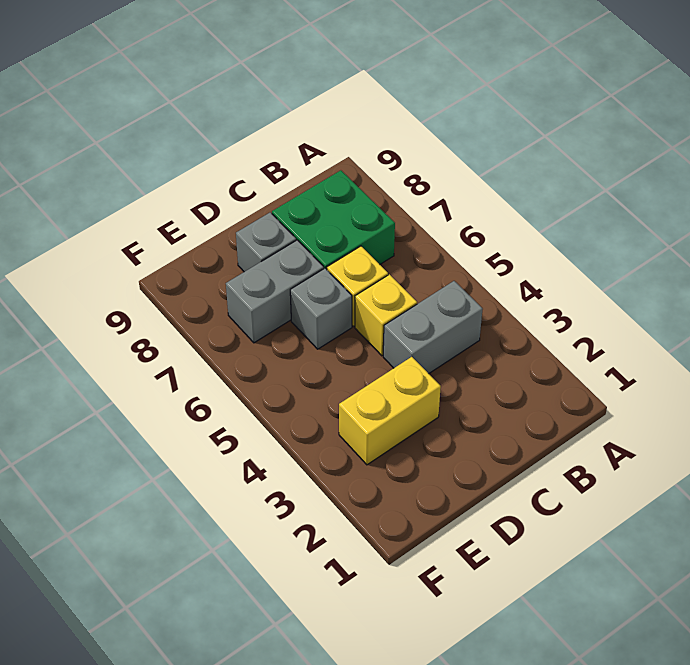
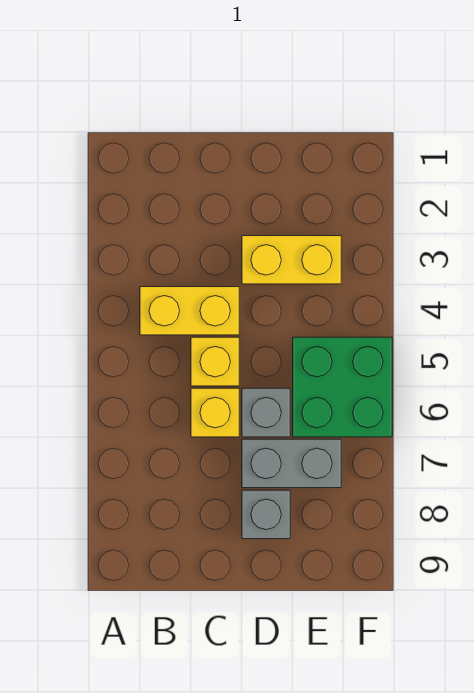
grey brick B4:C4 level 1 -> yellow brick B4:C4 level 1
green brick B7:C8 level 1 -> green brick E5:F6 level 1

